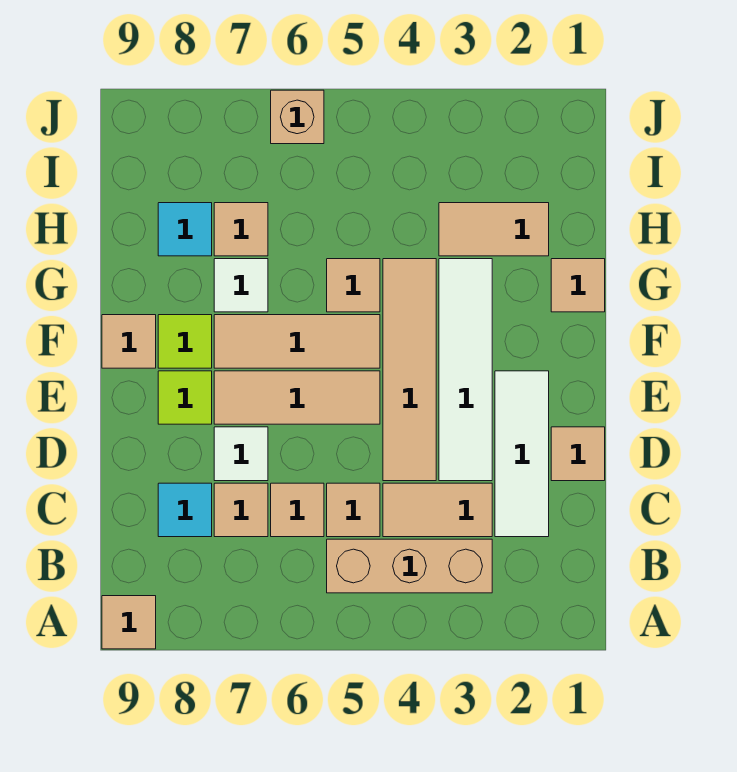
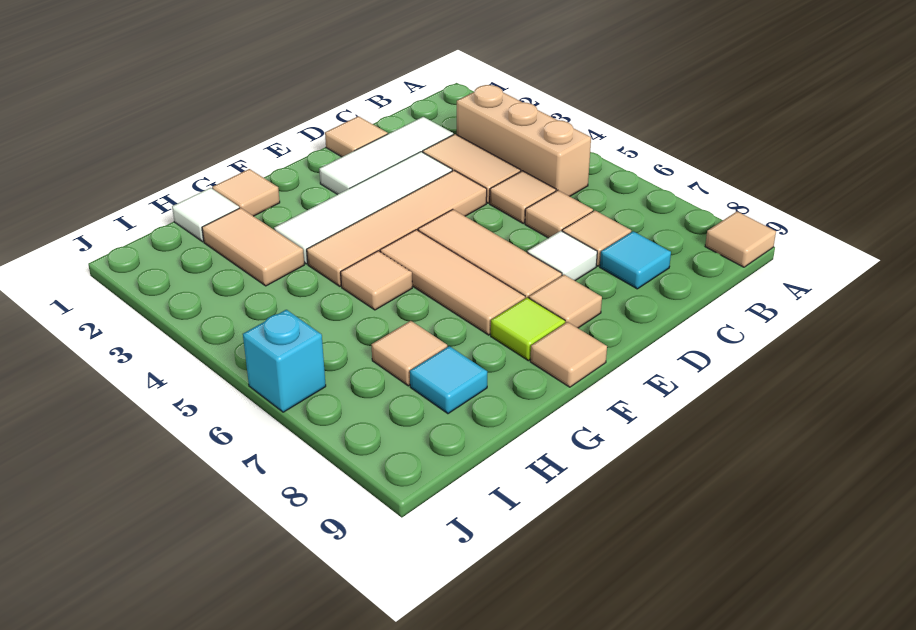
lime tile E8 level 1 -> tan tile E8 level 1
white tile G7 level 1 -> white tile H1 level 1
tan brick J6 level 1 -> cyan brick J6 level 1

